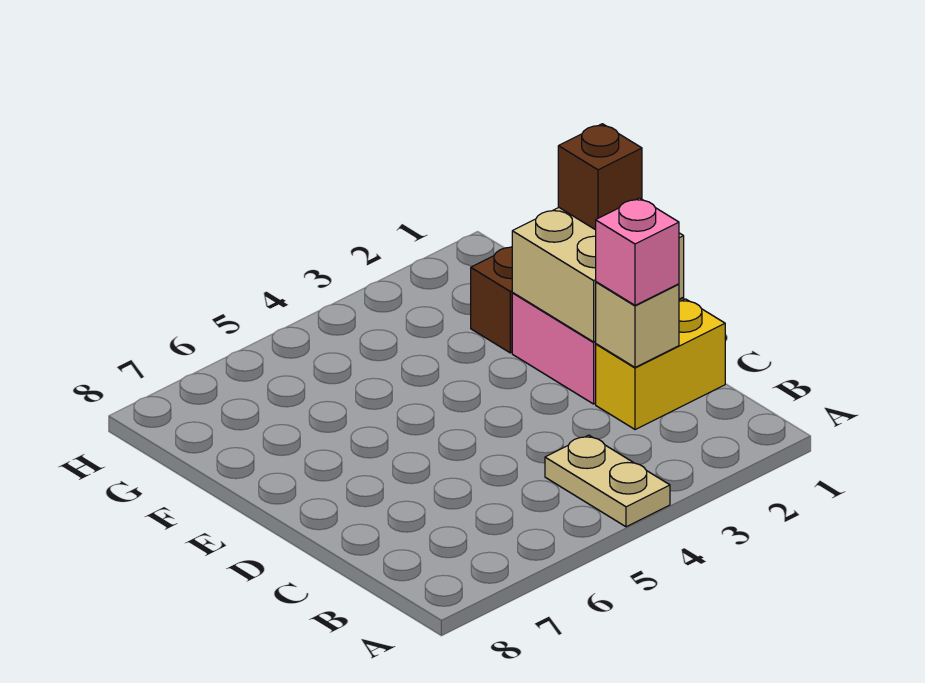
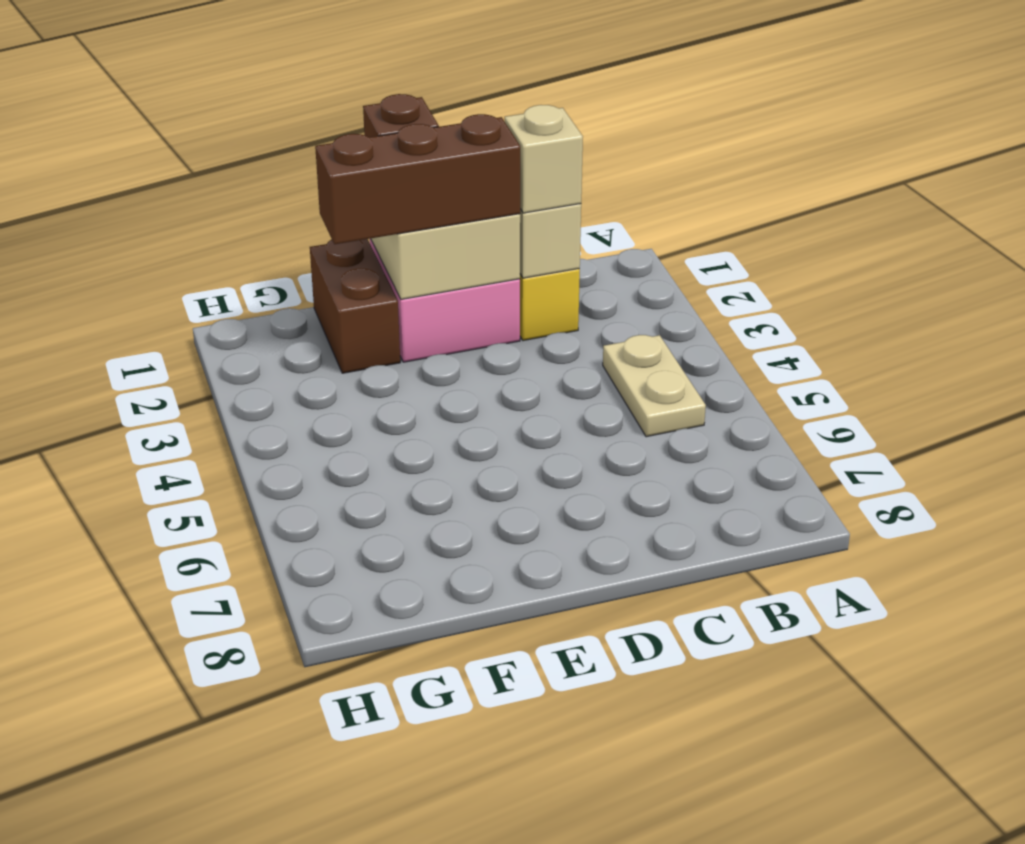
tan plate A4:B4 level 1 -> tan plate B4:B5 level 1
pink brick C2 level 3 -> tan brick C2 level 3
none -> brown brick D2:F2 level 3

